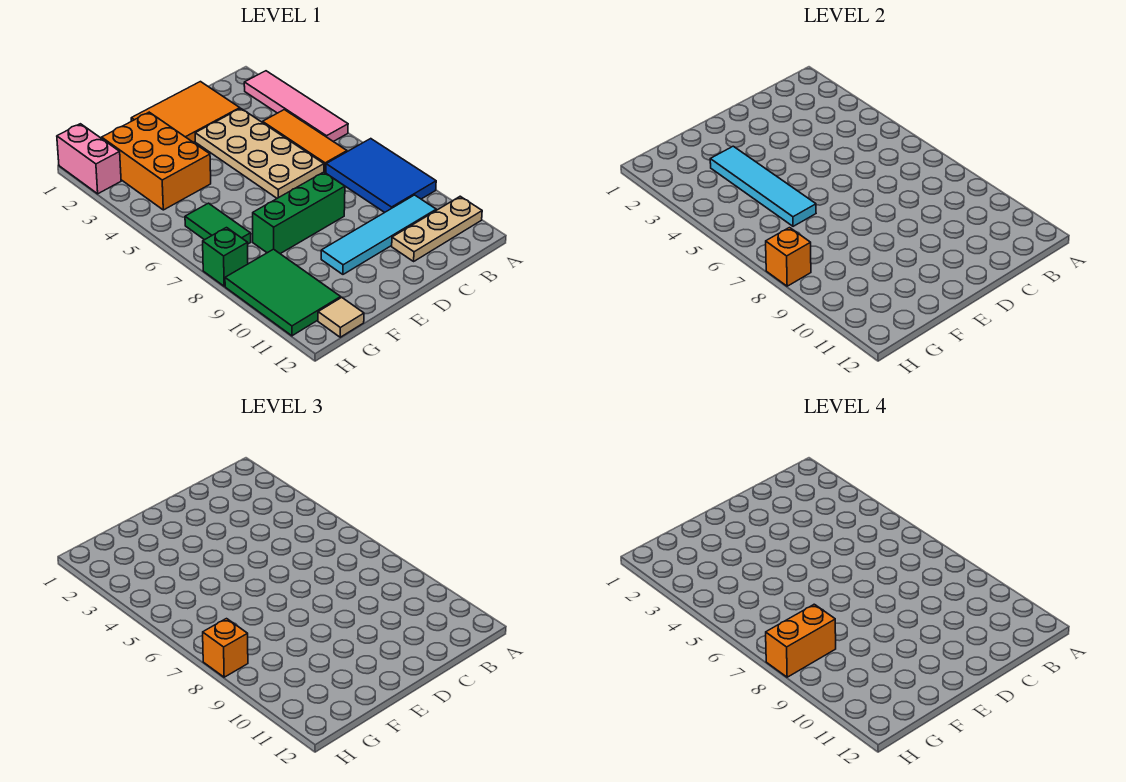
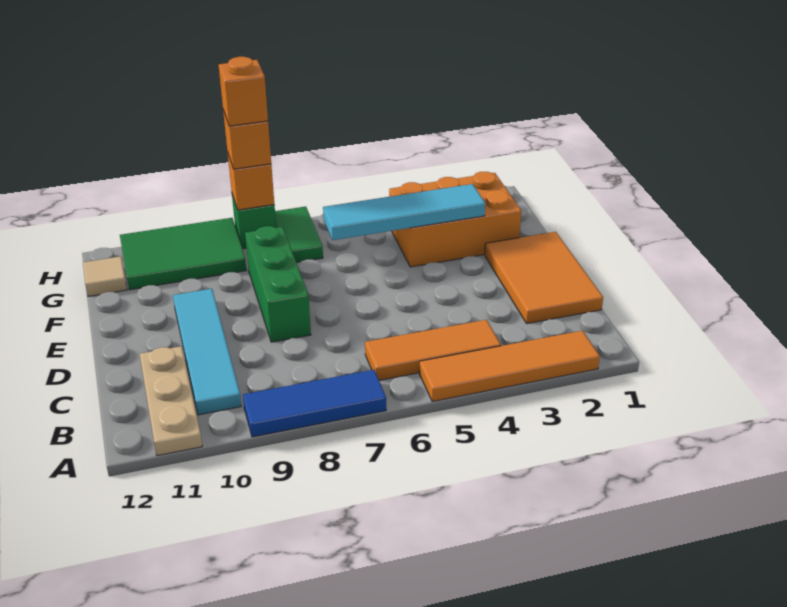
pink tile A2:A5 level 1 -> orange tile A2:A5 level 1
blue tile A7:B9 level 1 -> blue tile A7:A9 level 1
tan plate C3:D6 level 1 -> none
green tile G6:G7 level 1 -> green tile G7:H7 level 1
orange brick G8:H8 level 4 -> orange brick H8 level 4
pink brick H1:H2 level 1 -> none

